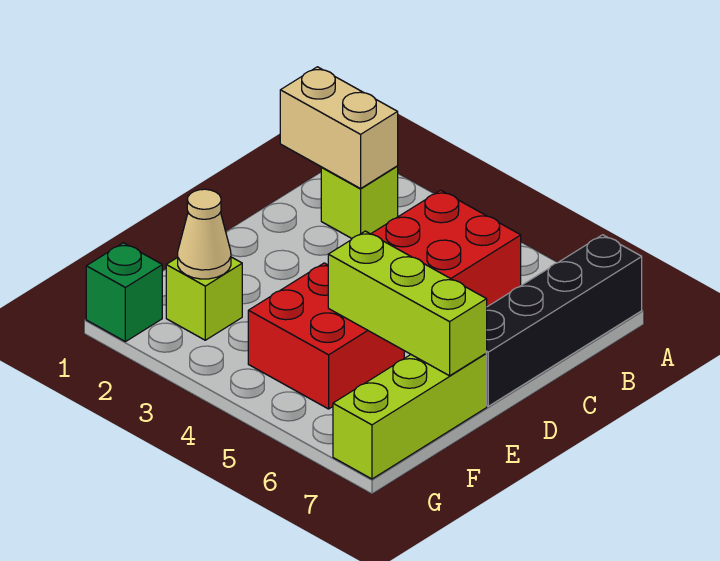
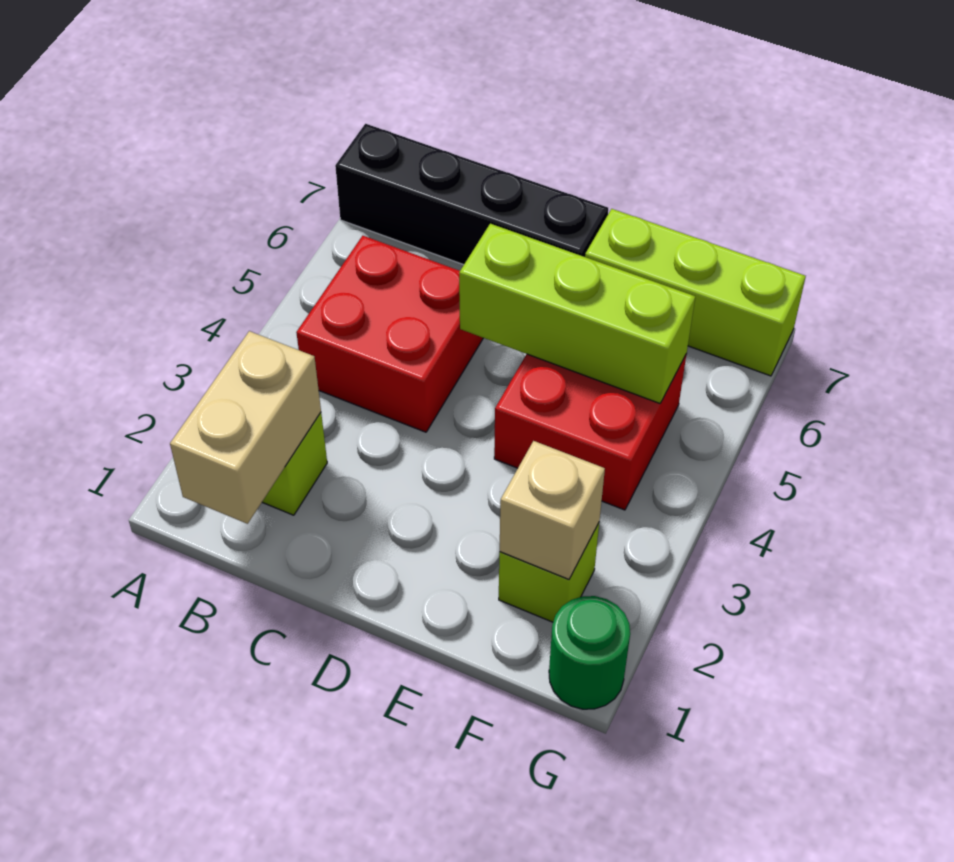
lime brick E5:E7 level 2 -> lime brick D5:F5 level 2
tan cone F2 level 2 -> tan brick F2 level 2
green brick G1 level 1 -> green round brick G1 level 1

